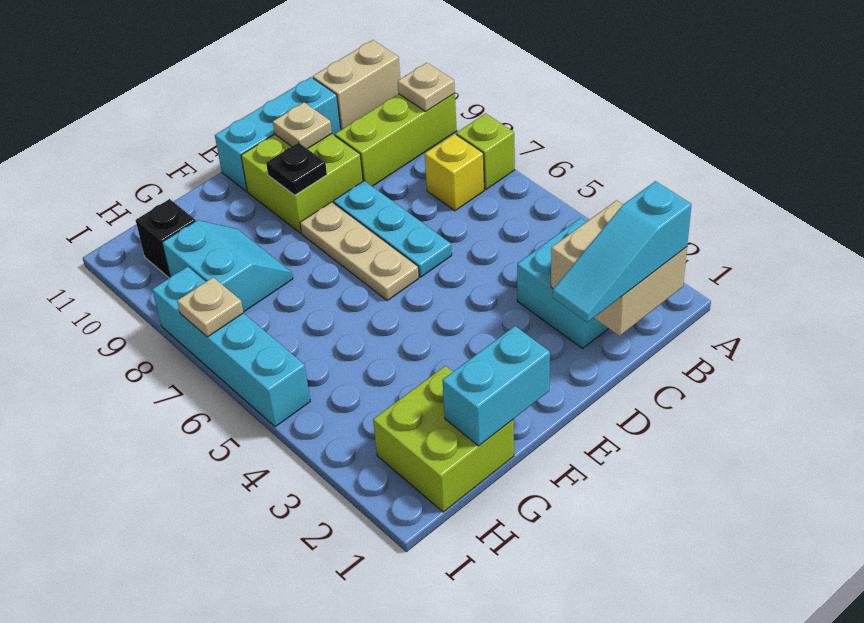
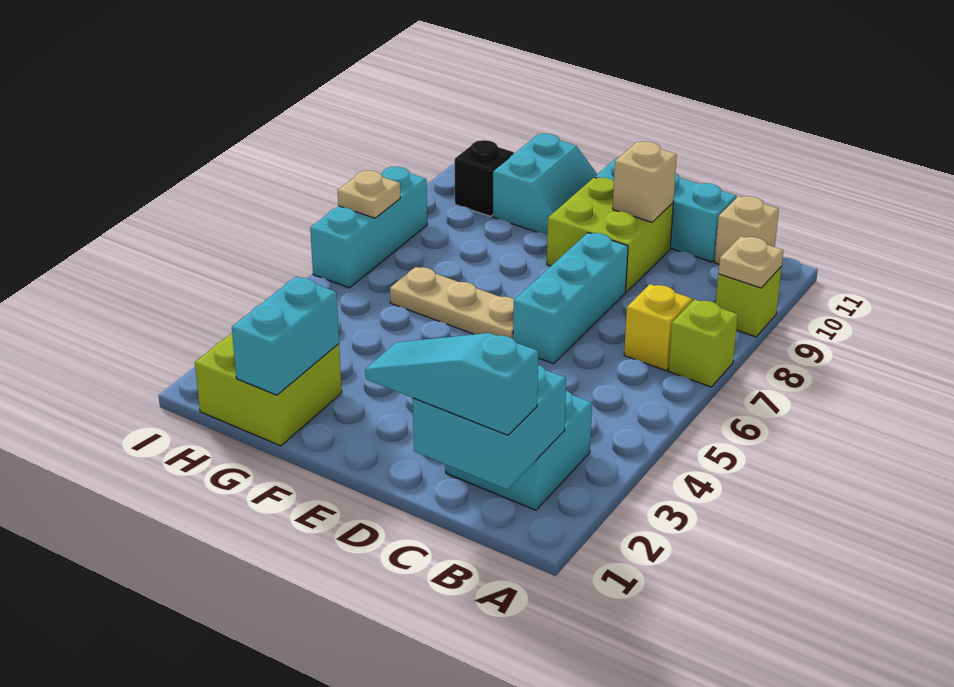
lime brick A9:C9 level 1 -> lime brick A9 level 1
tan brick A11:B11 level 1 -> tan brick B11 level 1
tan brick B1:C2 level 2 -> cyan brick B1:C2 level 2
cyan plate D6:D8 level 1 -> cyan brick D6:D8 level 1
tan plate D10 level 2 -> tan brick D10 level 2
tan plate E6:E8 level 1 -> tan plate E6:G6 level 1
black plate E9 level 2 -> none
cyan brick F1:G1 level 2 -> cyan brick G1:G2 level 2
cyan slope G8:H9 level 1 top H -> cyan slope F10:G11 level 1 top G
cyan brick I5:I8 level 1 -> cyan brick I6:I8 level 1

